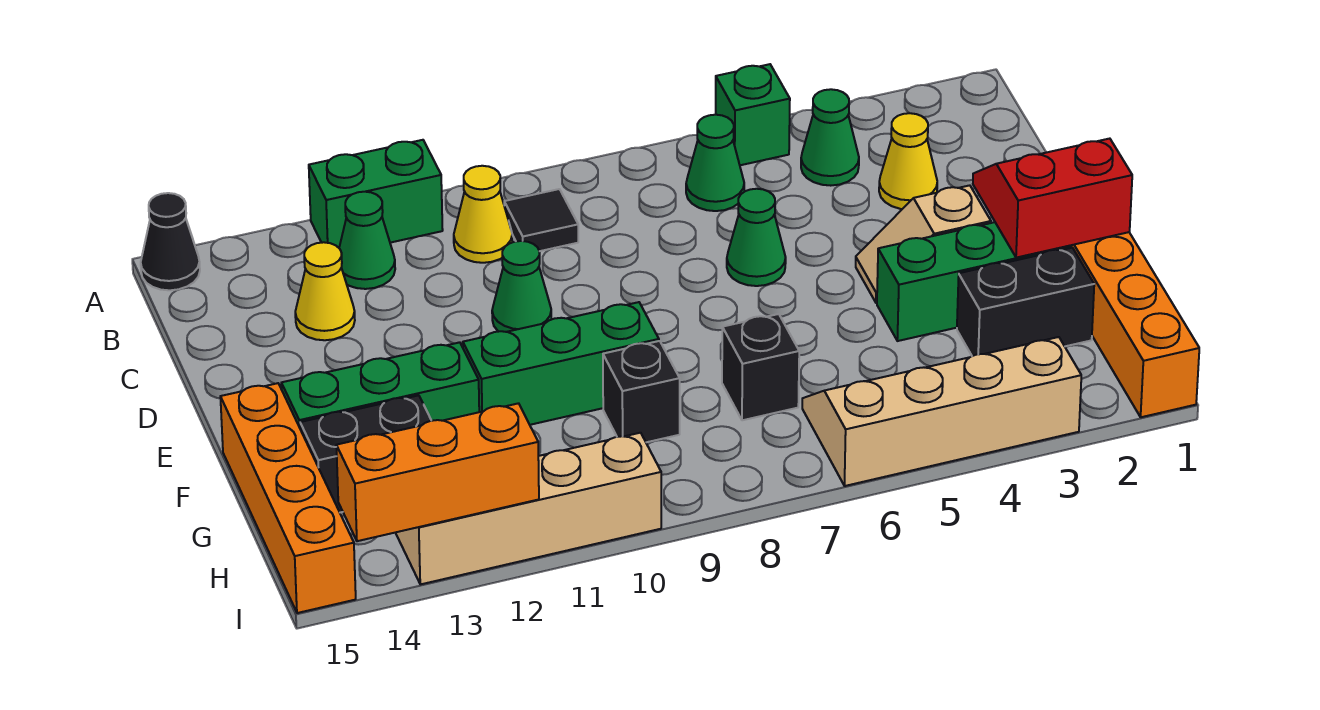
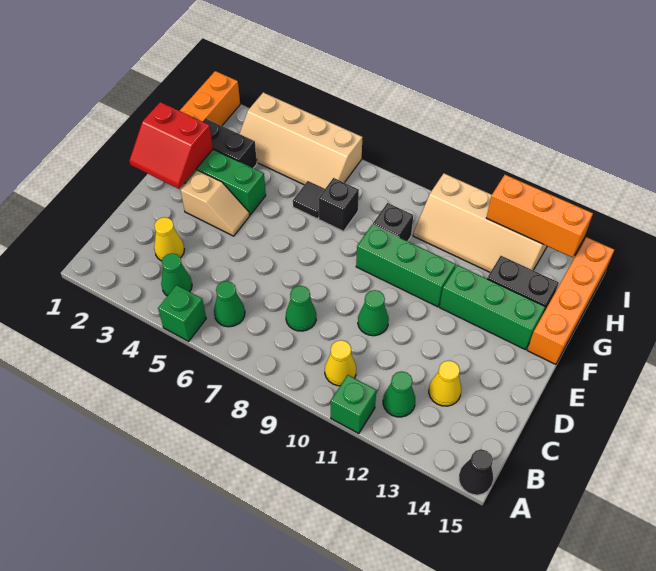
green brick A11:A12 level 1 -> green brick A11 level 1
black tile B9 level 1 -> black tile G6 level 1
green cone D6 level 1 -> green cone C8 level 1

